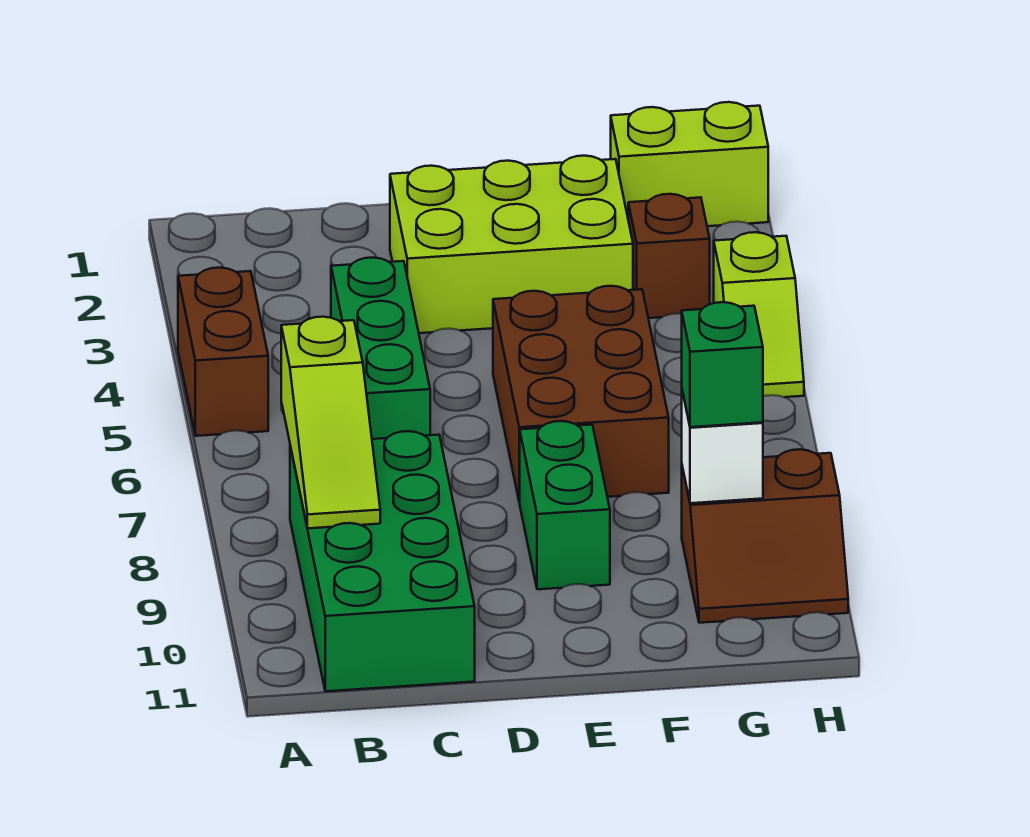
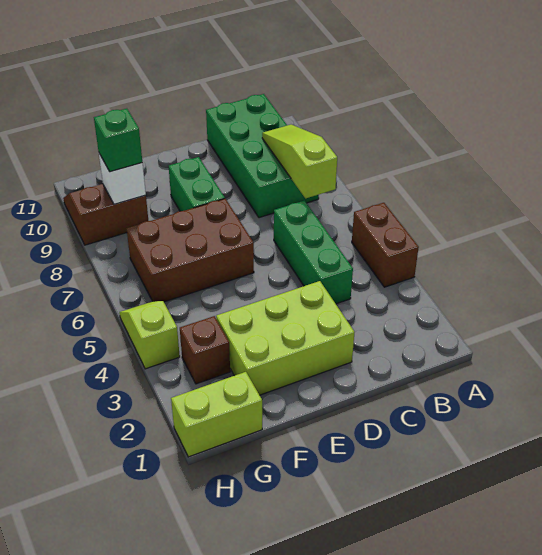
brown brick E5:F7 level 1 -> brown brick E6:G7 level 1

